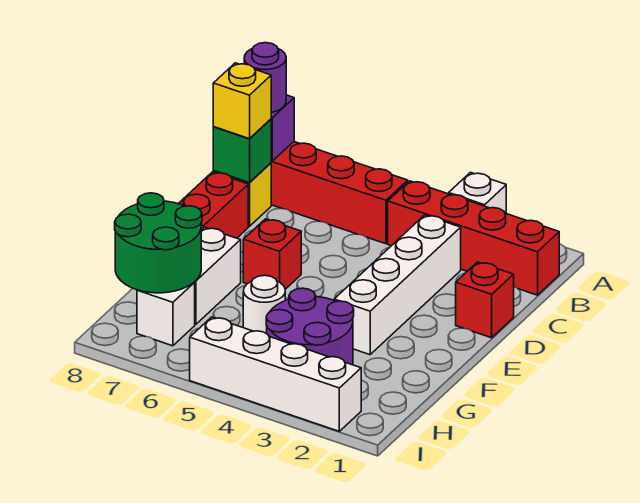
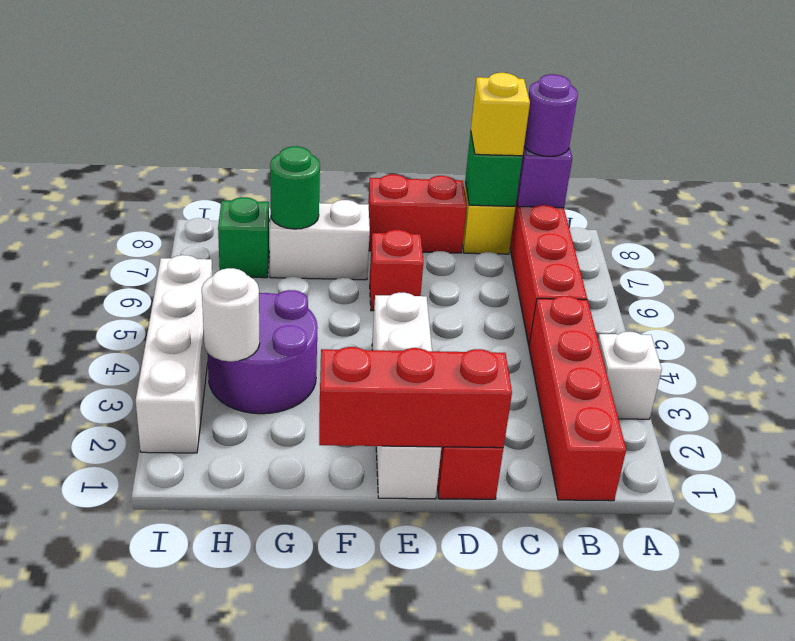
white brick C3:F3 level 1 -> white brick E1:E4 level 1
none -> red brick D1:F1 level 2
white round brick G5 level 1 -> white round brick H3 level 2
green round brick G7:H8 level 2 -> green round brick G7 level 2
white brick H7 level 1 -> green brick H7 level 1

